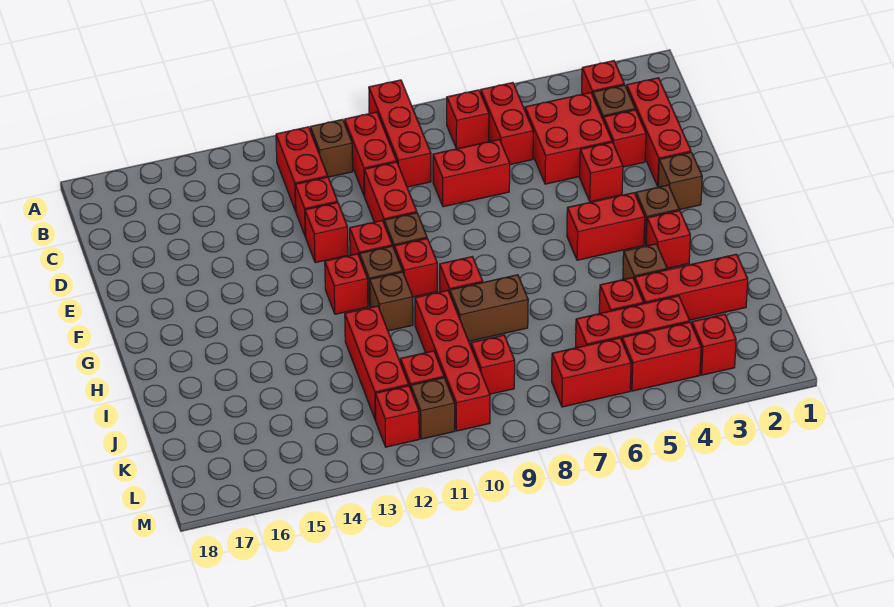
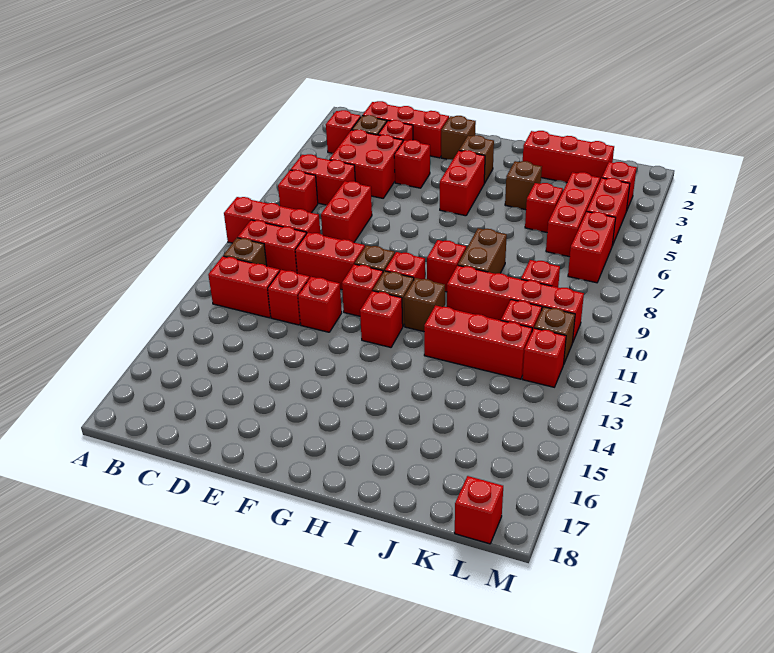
red brick H3 level 1 -> red brick L18 level 1
red brick J2:J4 level 1 -> red brick I2:K2 level 1

